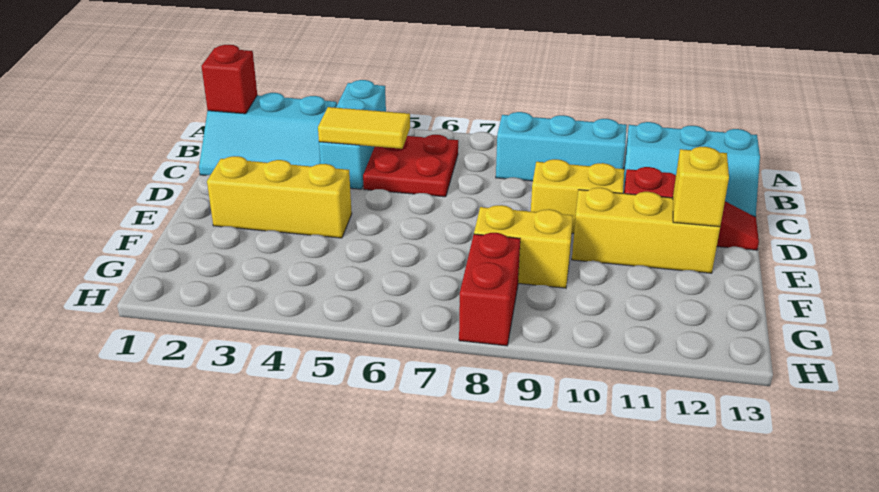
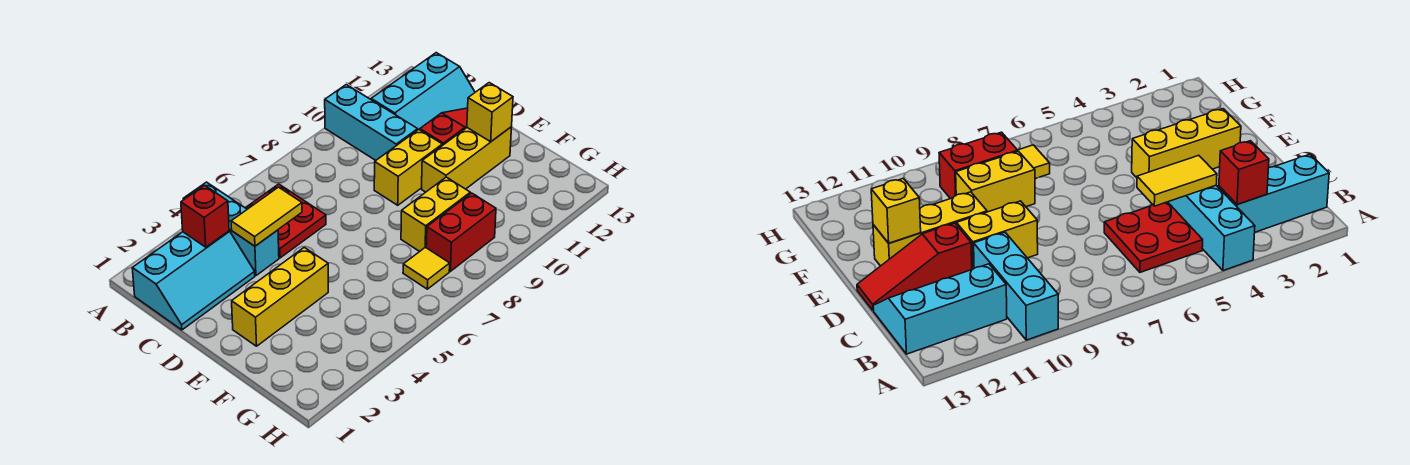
red brick B1 level 2 -> red brick B3 level 2
cyan brick B8:B10 level 1 -> cyan brick A10:C10 level 1
none -> yellow tile G7 level 1
red brick G8:H8 level 1 -> red brick G8:G9 level 1

